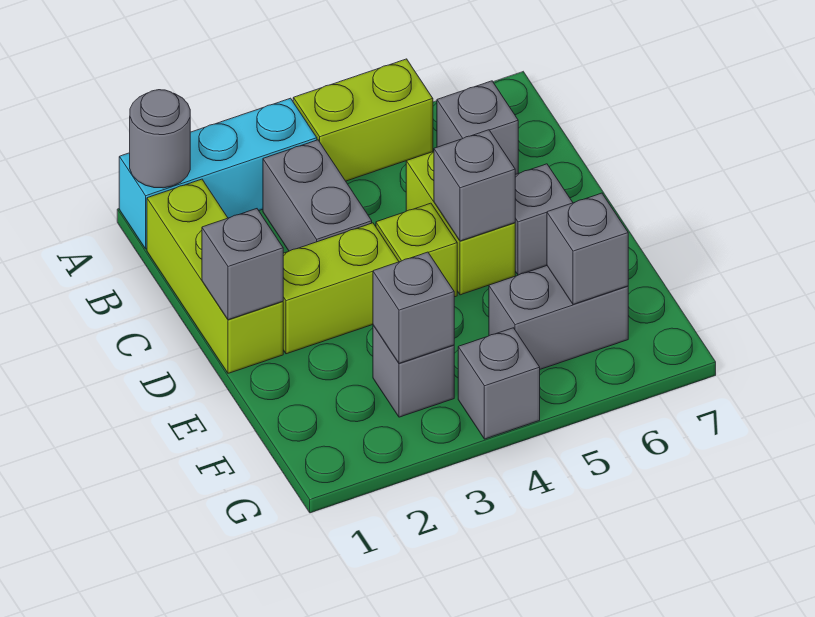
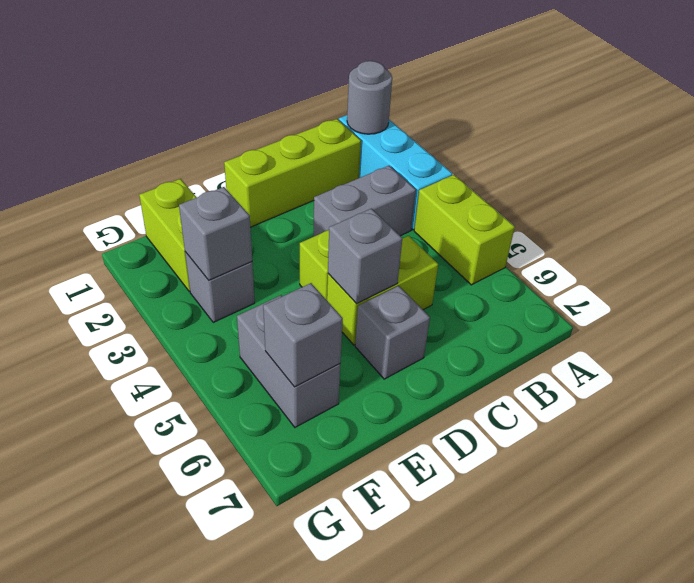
grey brick B6 level 1 -> none
grey brick D1 level 2 -> none
lime brick D2:D3 level 1 -> lime brick F1:F2 level 1
grey brick G4 level 1 -> none

